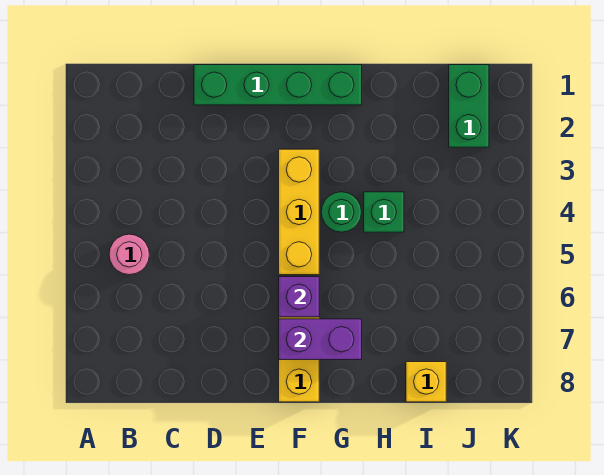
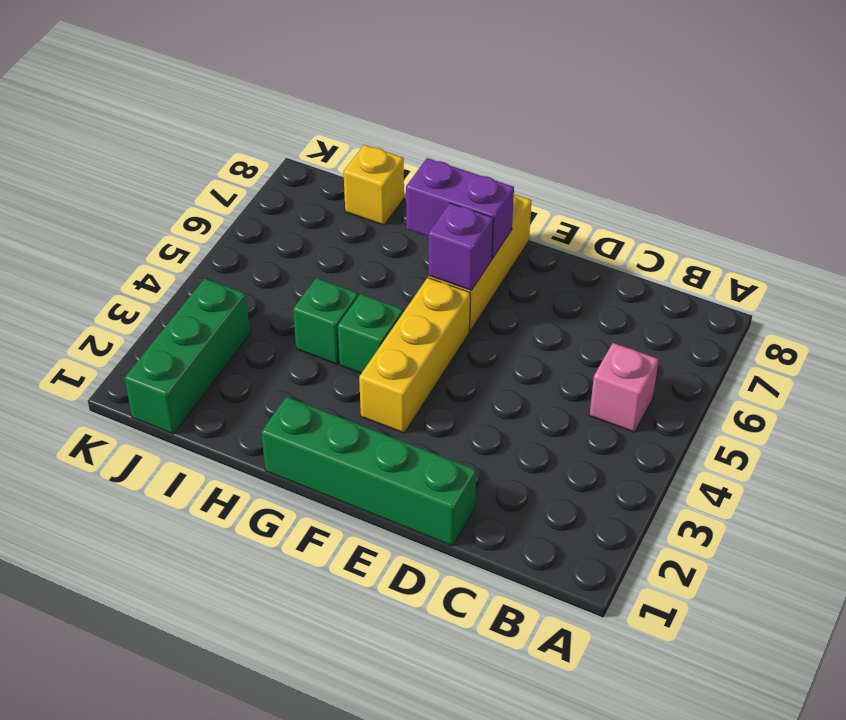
pink round brick B5 level 1 -> pink brick B5 level 1
green round brick G4 level 1 -> green brick G4 level 1
green brick J1:J2 level 1 -> green brick J1:J3 level 1

